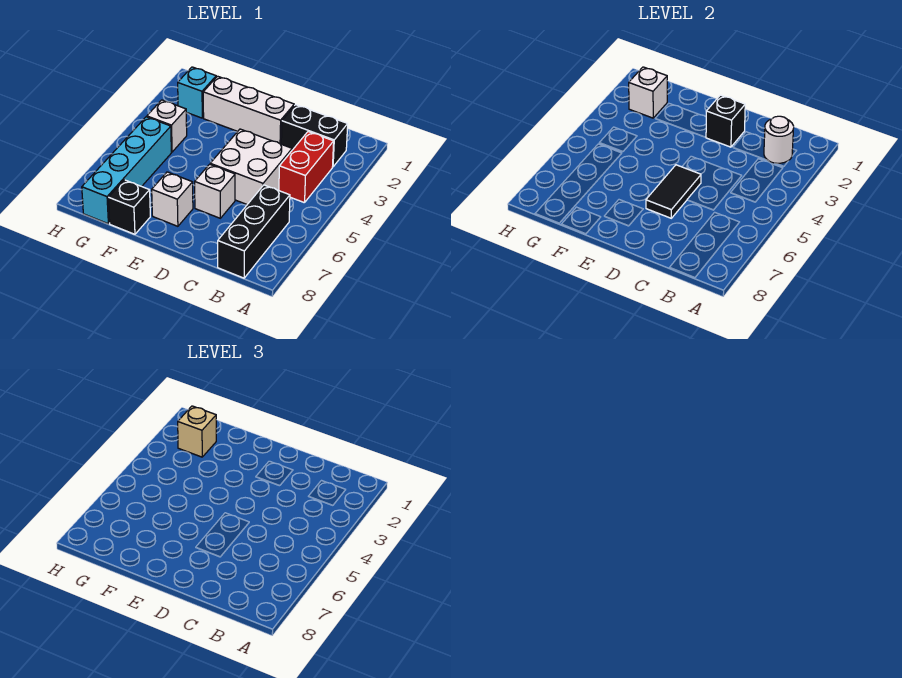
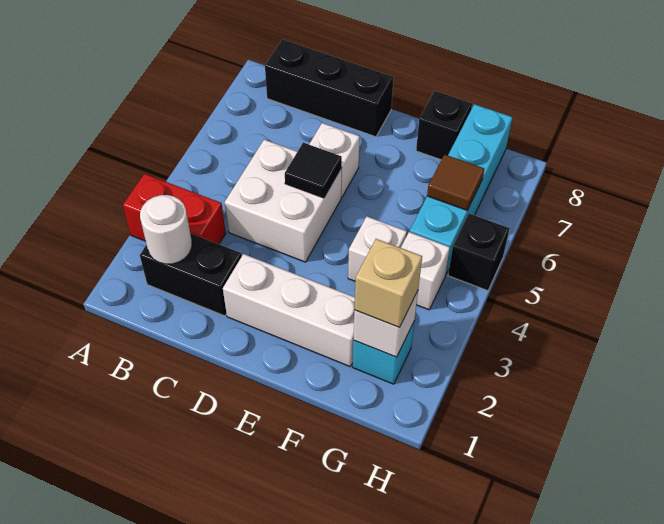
red brick B3:B4 level 1 -> red brick A3:B3 level 1
black brick B6:B8 level 1 -> black brick B8:D8 level 1
black brick D2 level 2 -> black brick H5 level 1
black tile D5:D6 level 2 -> black tile D5 level 2
white brick E7 level 1 -> white brick F4 level 1
none -> brown tile G6 level 2

